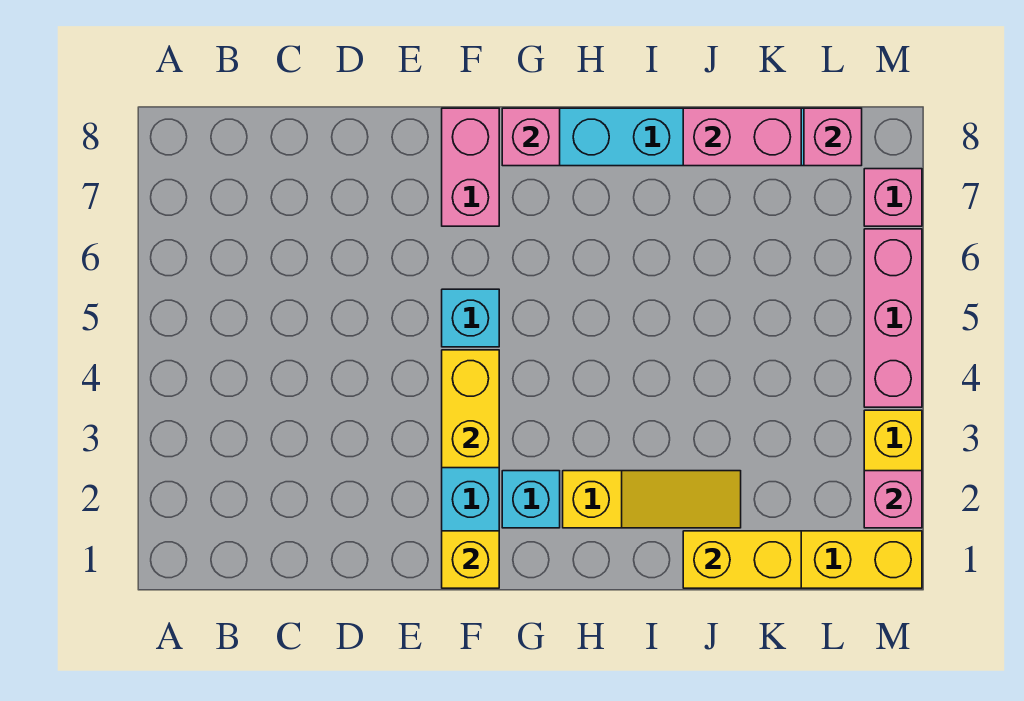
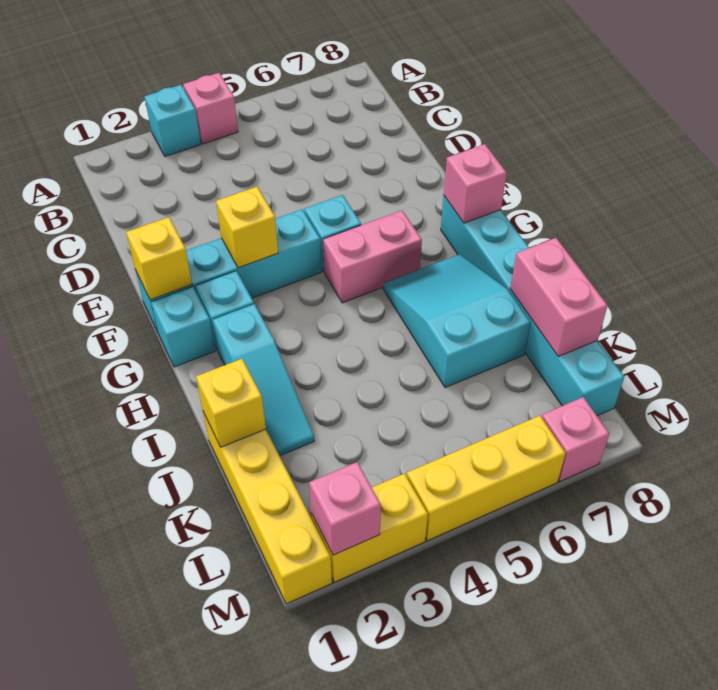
none -> cyan brick A3 level 1
yellow brick F3:F4 level 2 -> yellow brick F3 level 2
pink brick F7:F8 level 1 -> pink brick G5:G6 level 1
none -> cyan brick G1 level 1
yellow slope H2:J2 level 1 top H -> cyan slope H2:J2 level 1 top H
none -> cyan slope H6:J7 level 1 top J
yellow brick J1:K1 level 2 -> yellow brick J1 level 2
pink brick L8 level 2 -> pink brick A4 level 1
pink brick M4:M6 level 1 -> yellow brick M4:M6 level 1

